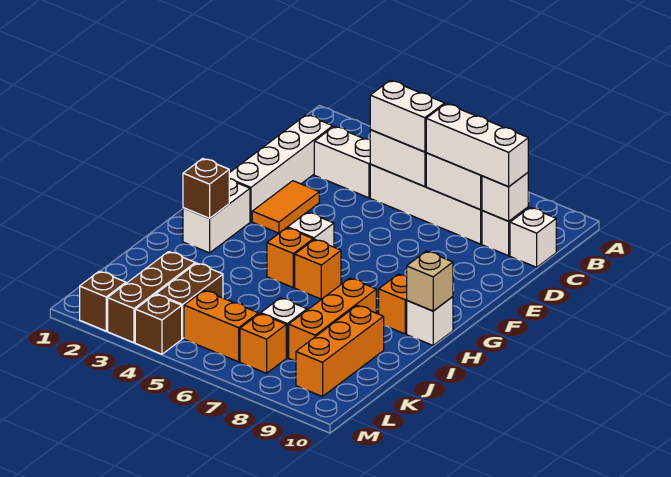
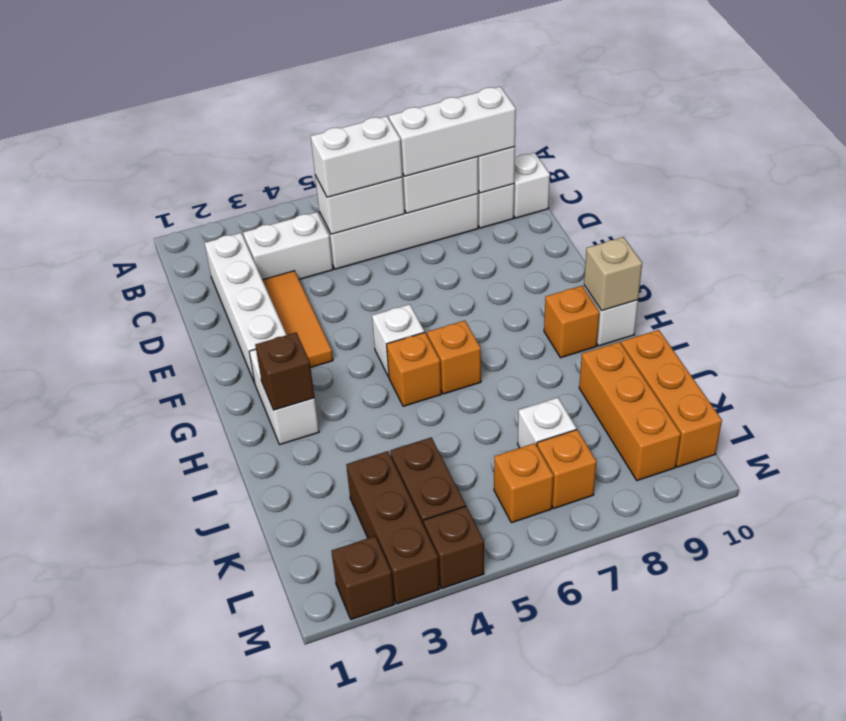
orange tile E3:F3 level 1 -> orange tile D3:F3 level 1
orange brick I8:K8 level 1 -> orange brick J10:L10 level 1
orange brick L5:L6 level 1 -> orange brick L6 level 1

